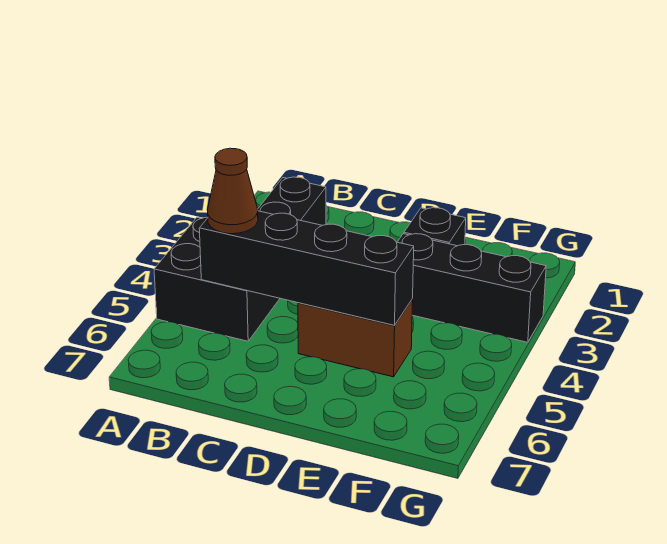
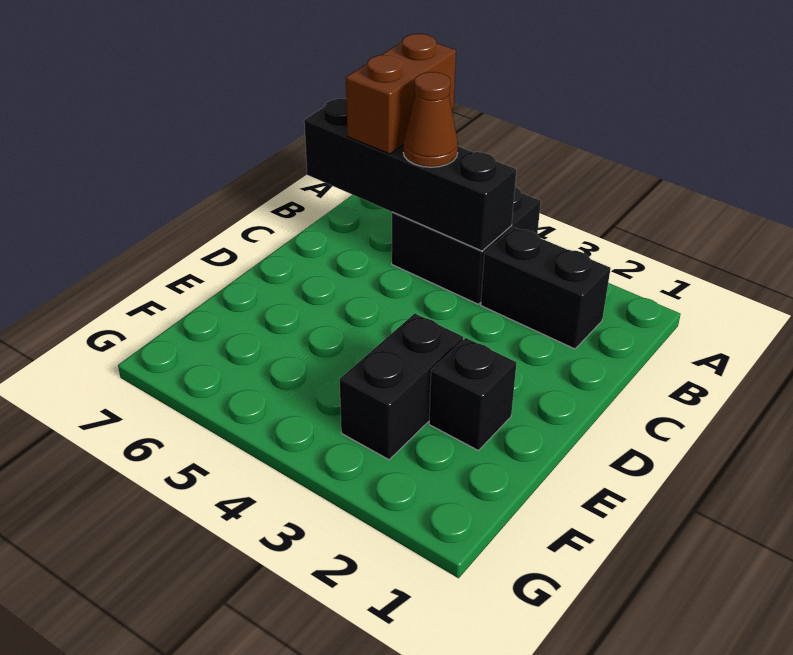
black brick B5:E5 level 2 -> black brick B4:B7 level 2
brown brick D5:E5 level 1 -> brown brick A6:B6 level 3
black brick E3:G3 level 1 -> black brick E3:F3 level 1

